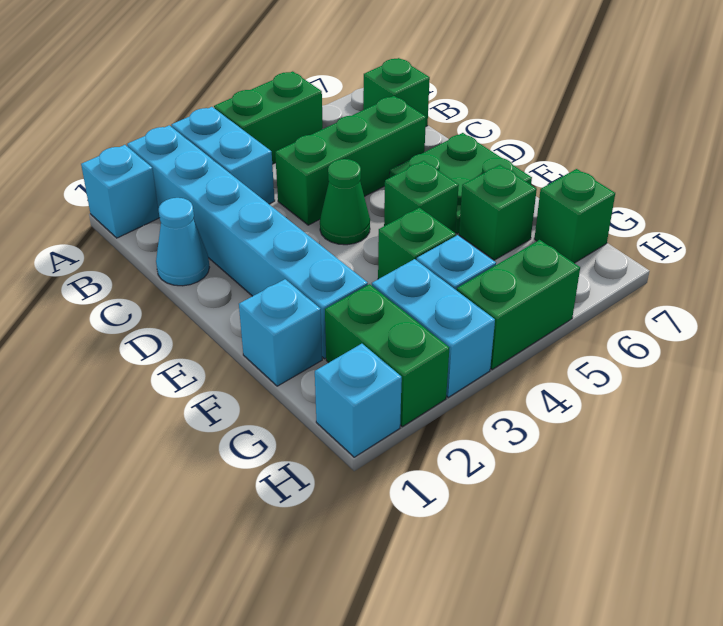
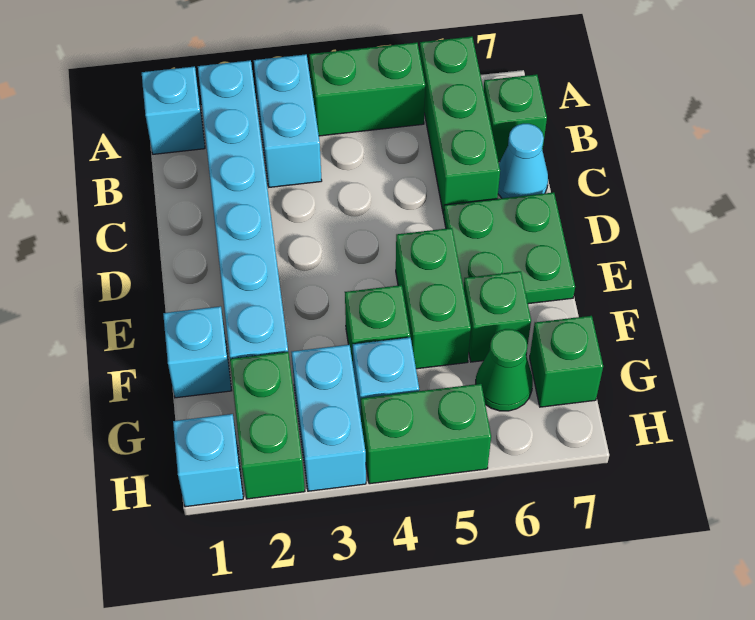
cyan cone C1 level 1 -> cyan cone C7 level 1
green brick C4:C6 level 1 -> green brick A6:C6 level 1
green cone D4 level 1 -> green cone G6 level 1
green brick E5 level 1 -> green brick E5:F5 level 1

